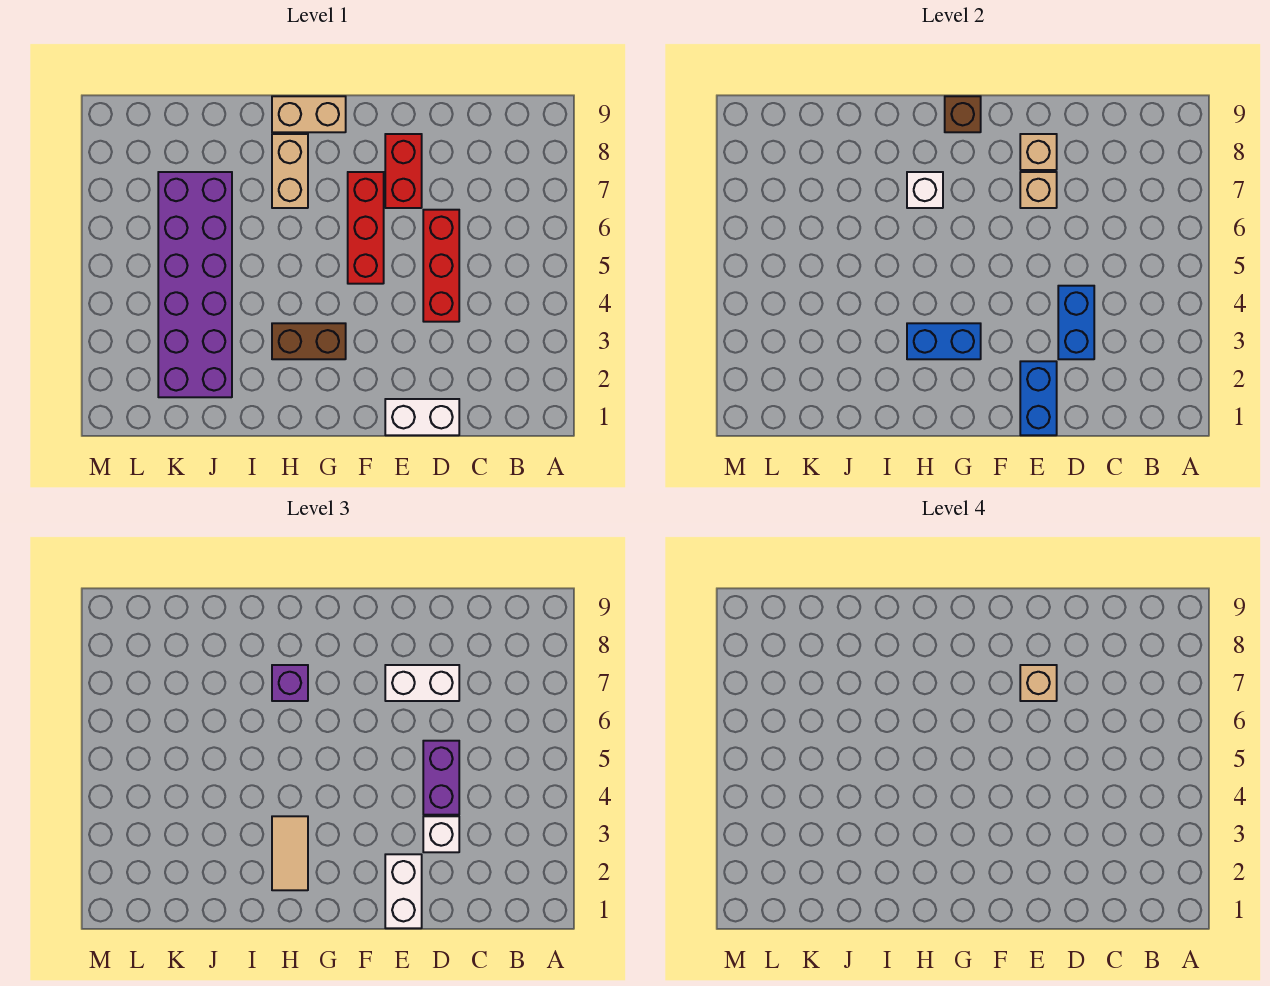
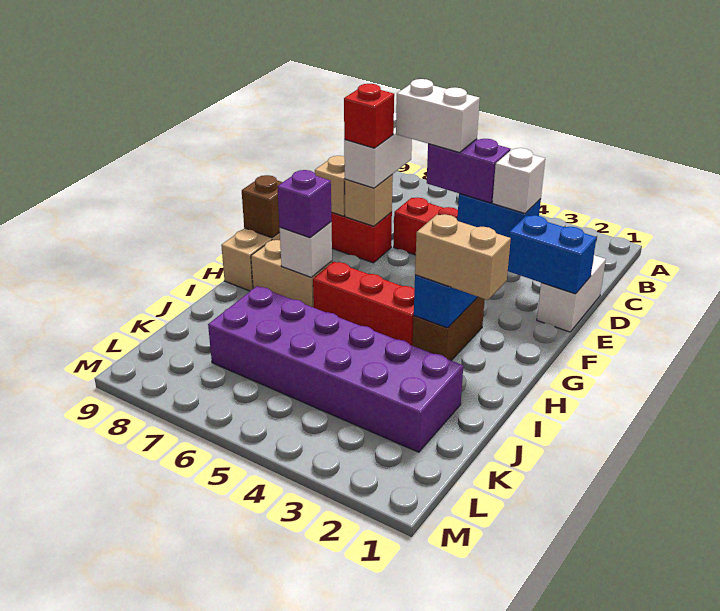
white brick E1:E2 level 3 -> white brick D5:D6 level 4
tan brick E7 level 4 -> red brick E7 level 4
red brick F5:F7 level 1 -> red brick H4:H6 level 1
tan tile H2:H3 level 3 -> tan brick H2:H3 level 3

